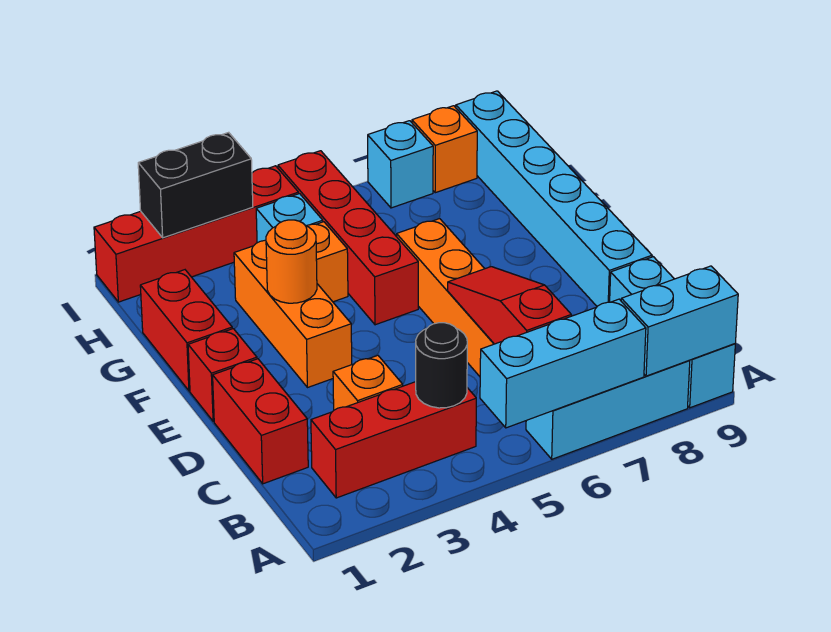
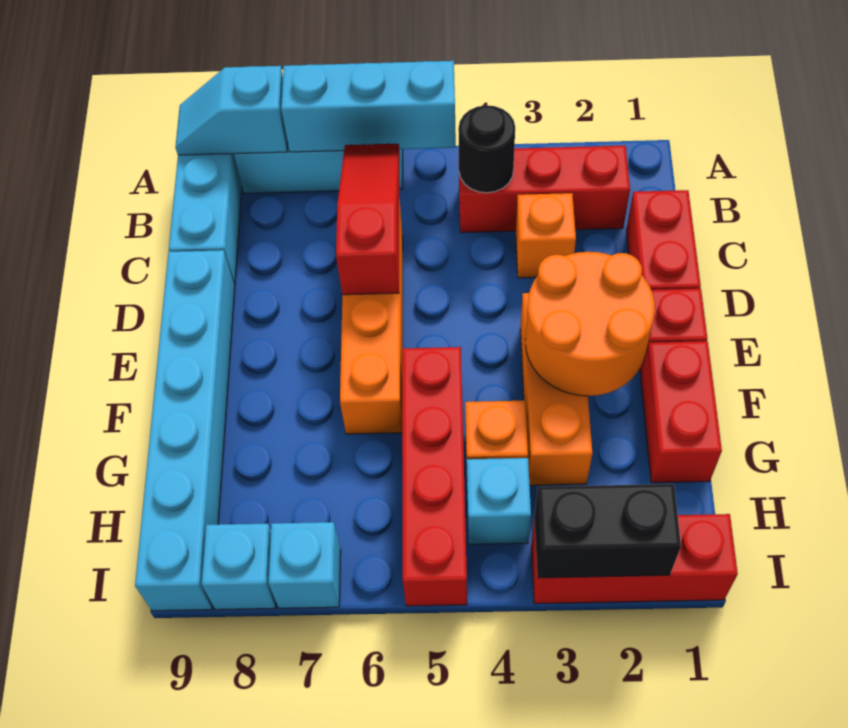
cyan brick A8:A9 level 2 -> cyan slope A8:A9 level 2 top 8
red slope B6:D6 level 2 top B -> red slope B6:D6 level 2 top D
orange round brick F3 level 2 -> orange round brick E2:F3 level 2
red brick I1:I4 level 1 -> red brick I1:I3 level 1
orange brick I8 level 1 -> cyan brick I8 level 1

